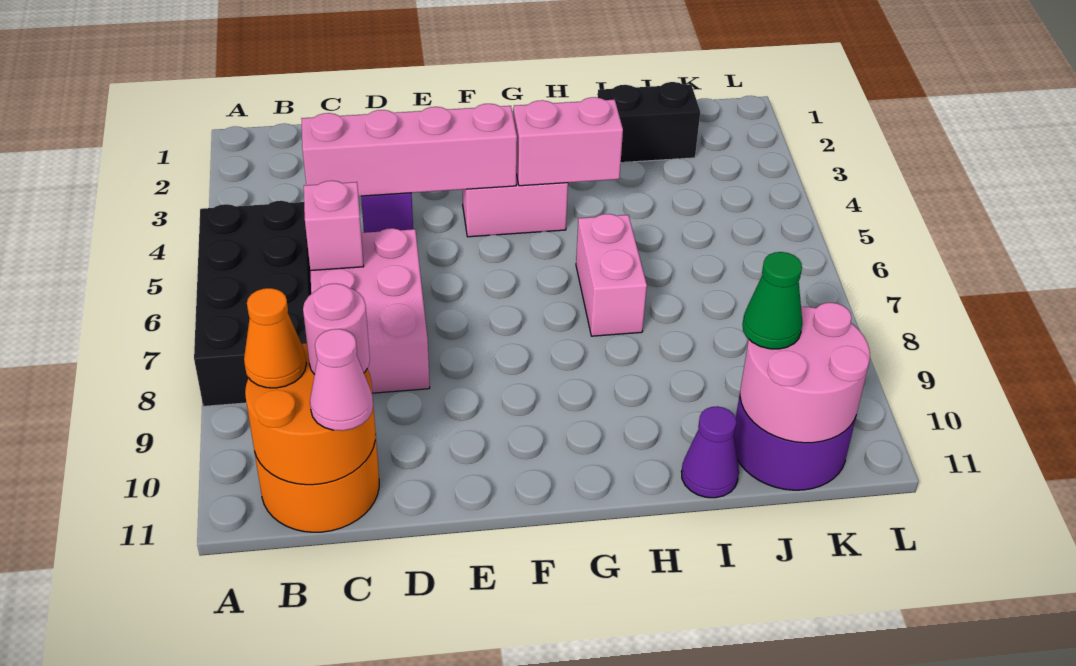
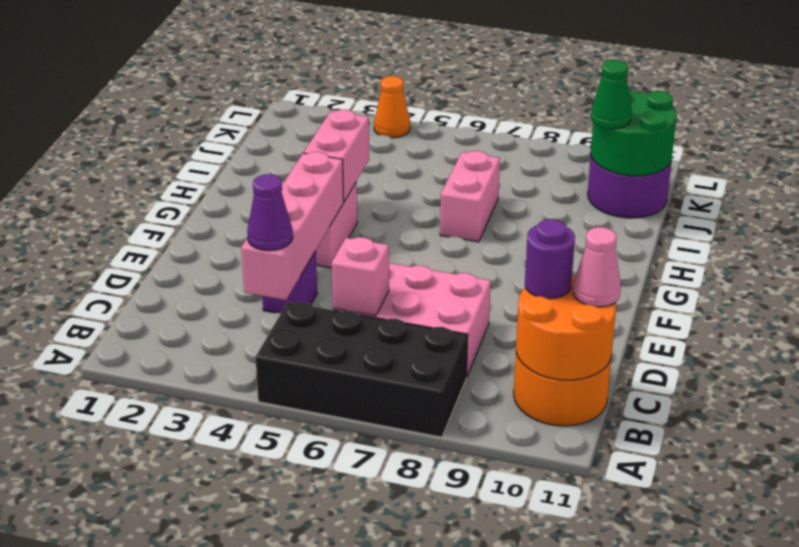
orange cone B10 level 3 -> orange cone L4 level 1
pink round brick C10 level 3 -> purple round brick C10 level 3
pink brick H6:H7 level 1 -> pink brick H7:I7 level 1
black brick I2:J2 level 1 -> none
purple cone I11 level 1 -> purple cone C4 level 3
pink round brick J10:K11 level 2 -> green round brick J10:K11 level 2

